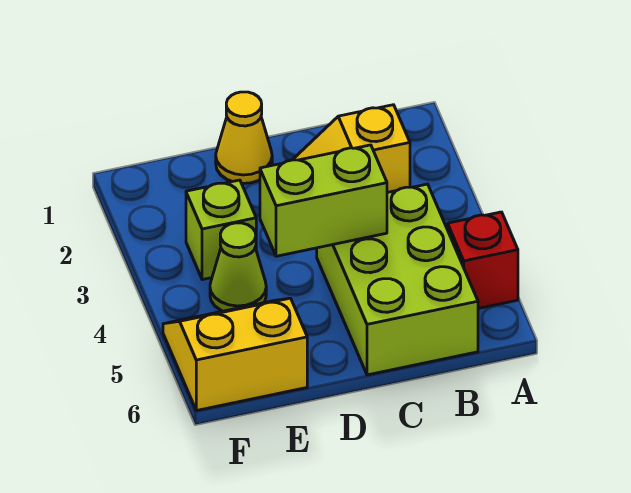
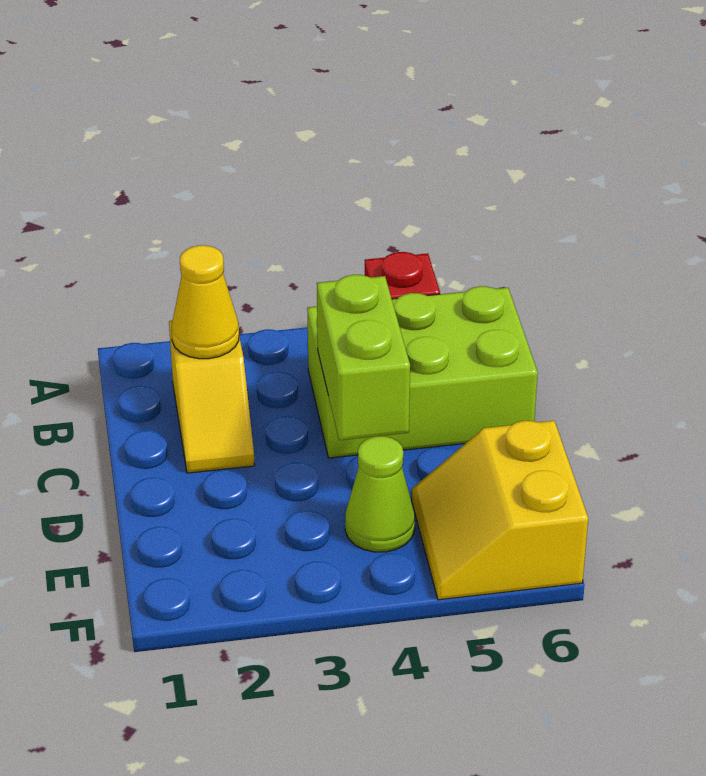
yellow cone D1 level 1 -> yellow cone B2 level 2
lime brick E3 level 1 -> none

